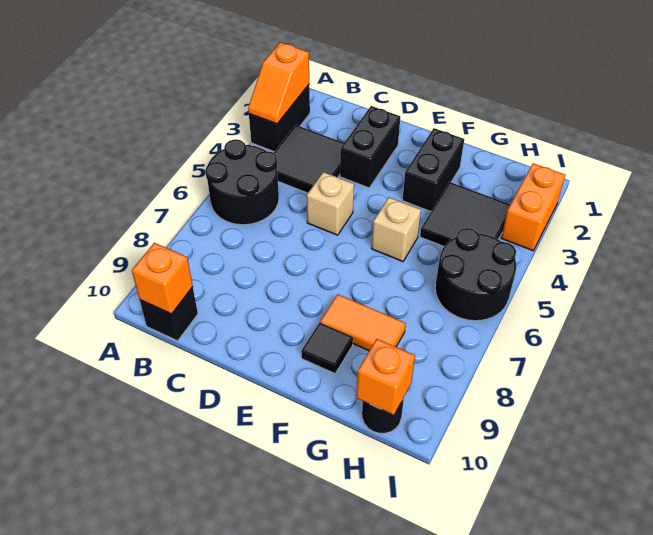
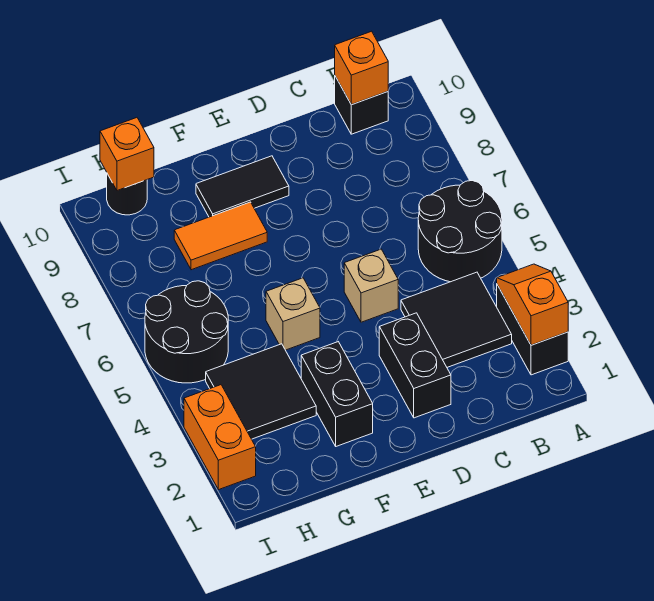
black tile F9 level 1 -> black tile E9:F9 level 1

